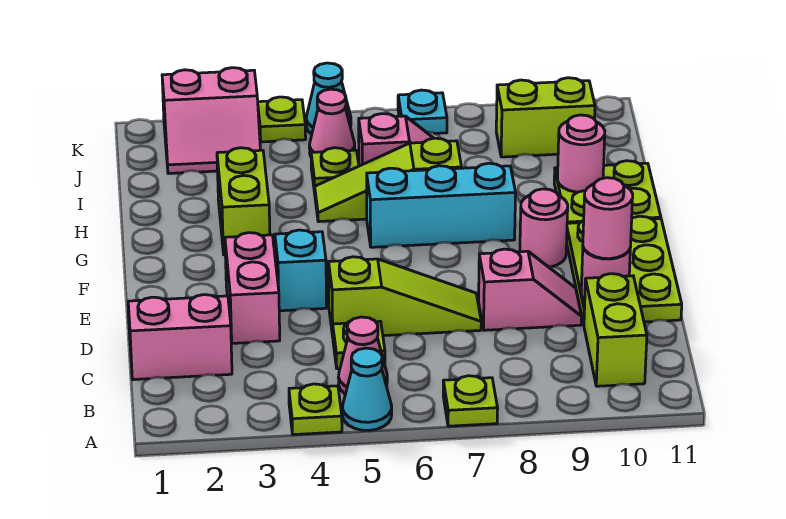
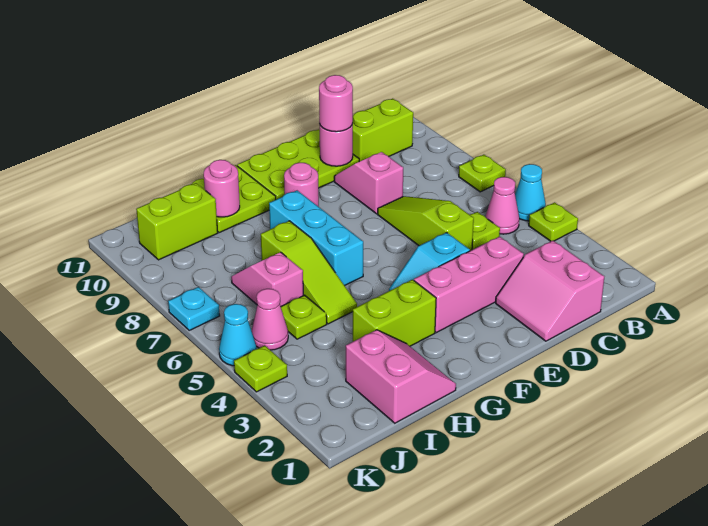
pink brick D3:E3 level 1 -> pink brick D3:F3 level 1
pink slope J2:K3 level 1 top K -> pink slope H1:I2 level 1 top I
lime brick J9:J10 level 1 -> lime brick I10:J10 level 1

